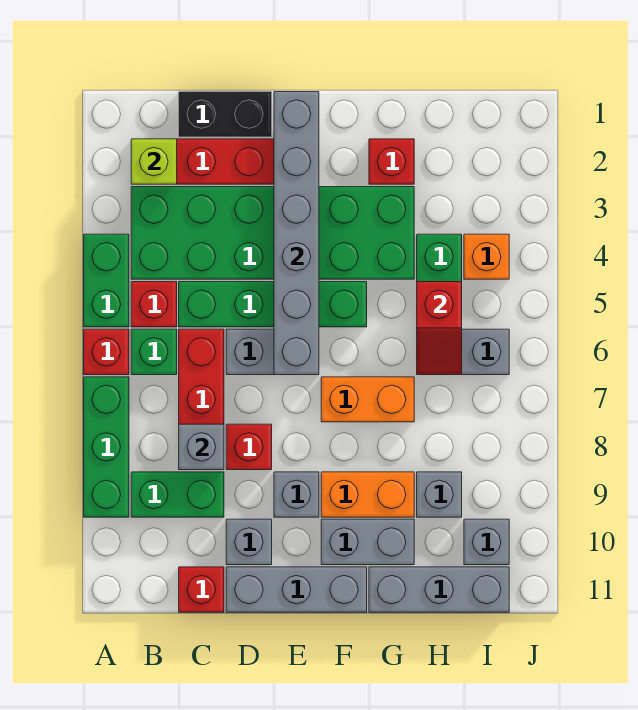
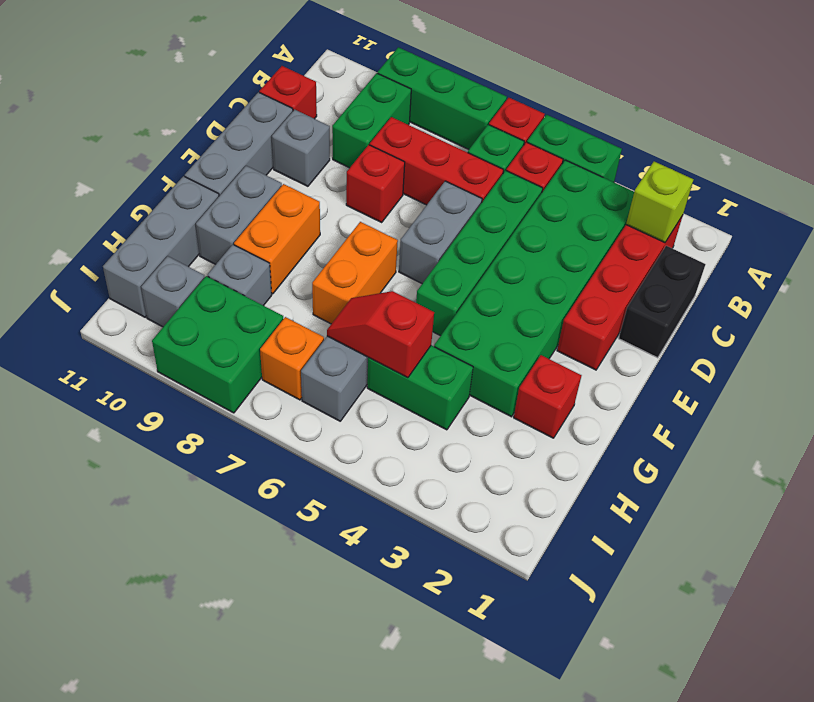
grey brick C8 level 2 -> none
grey brick E1:E6 level 2 -> none
grey brick E9 level 1 -> none
orange brick I4 level 1 -> orange brick I7 level 1
none -> green brick I8:J9 level 1

